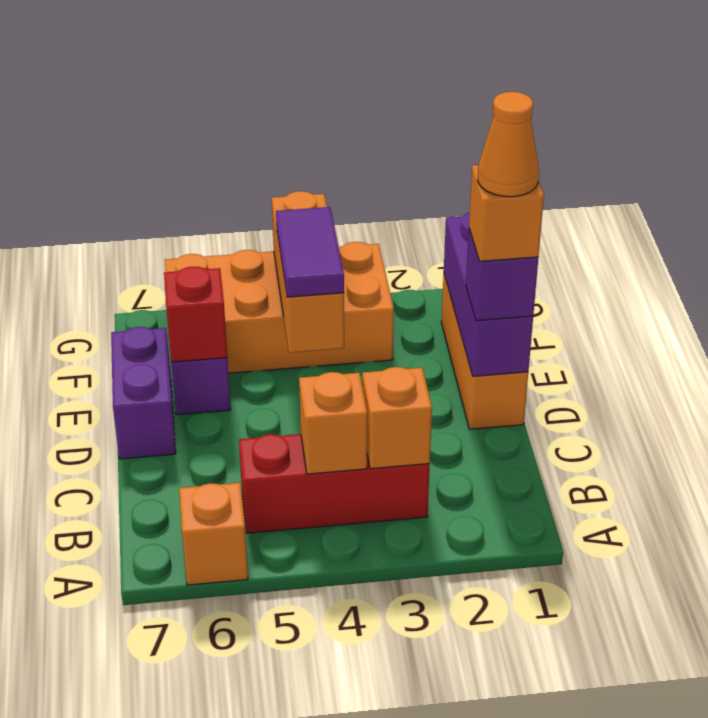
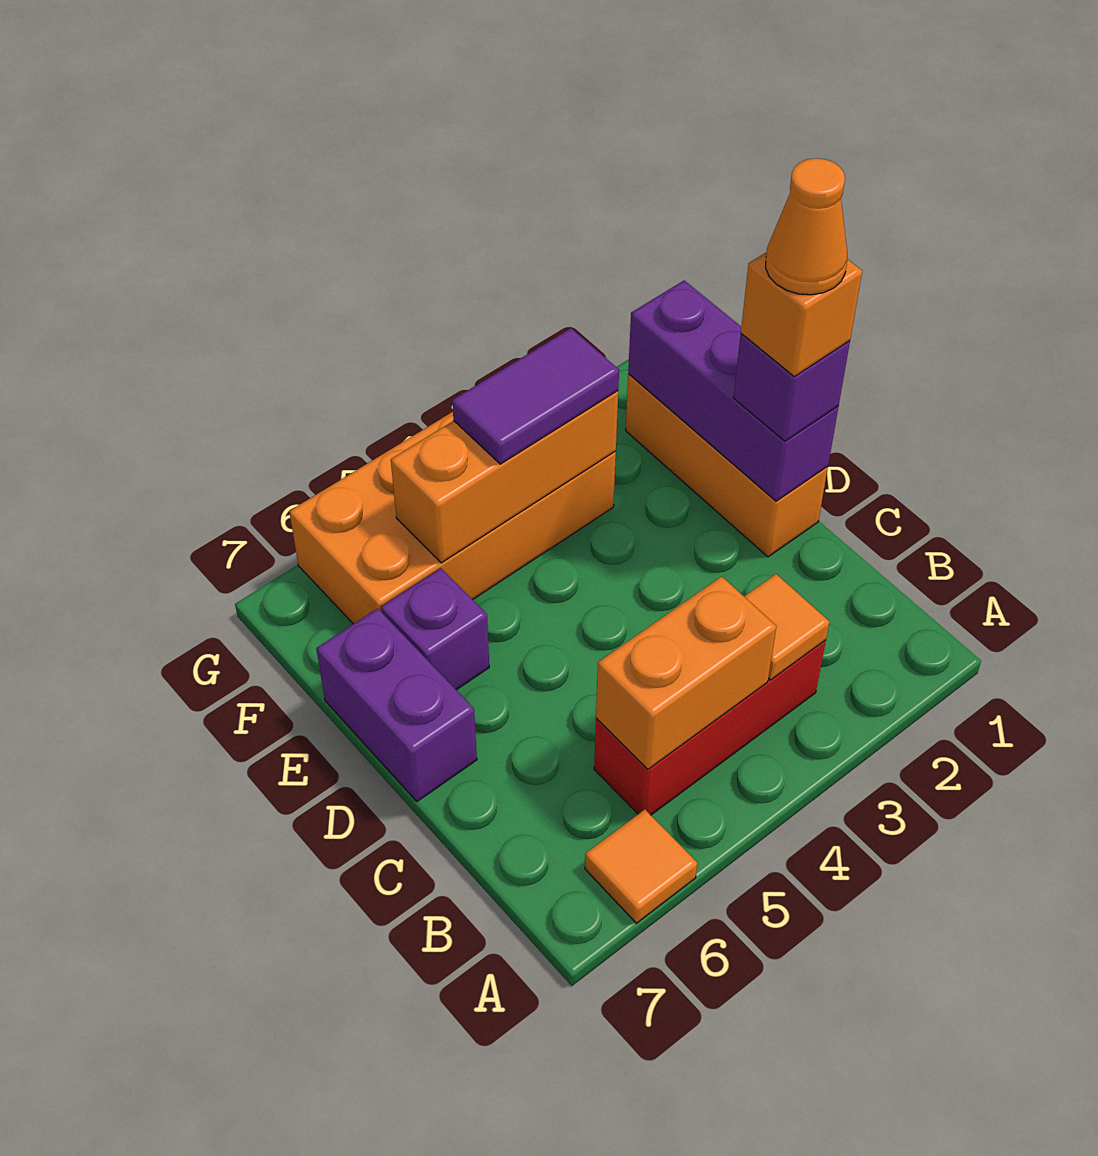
orange brick A6 level 1 -> orange tile A6 level 1
orange brick B3 level 2 -> orange tile B3 level 2
orange brick B4 level 2 -> orange brick B4:B5 level 2
orange brick E4:G4 level 2 -> orange brick F3:F5 level 2
purple tile E4:F4 level 3 -> purple tile F3:F4 level 3
red brick E6 level 2 -> none

